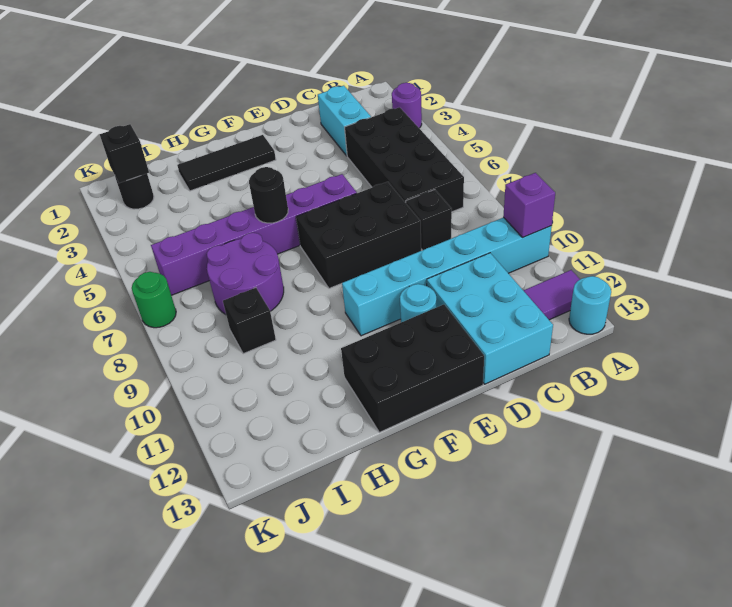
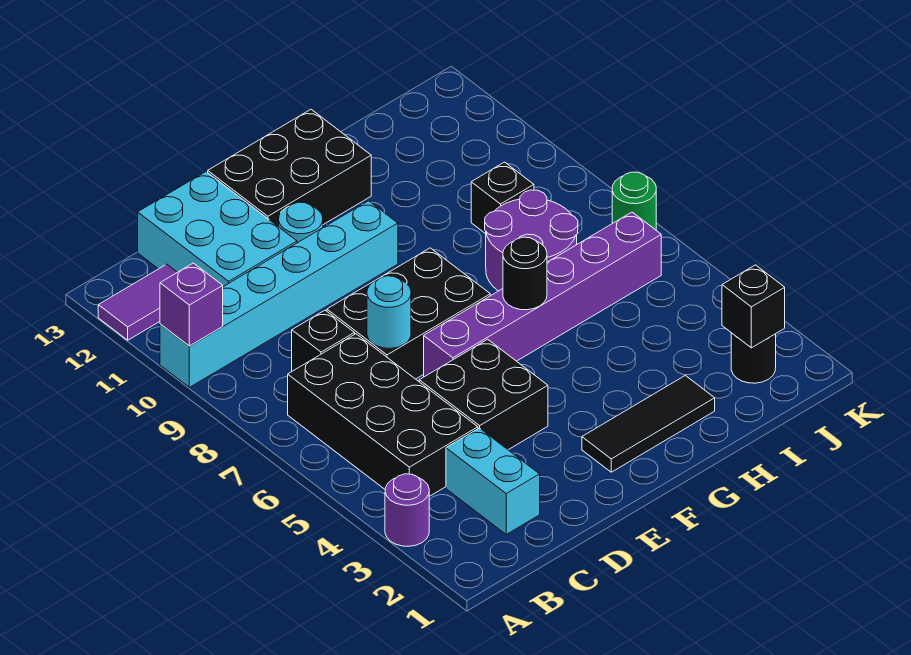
cyan round brick A13 level 1 -> cyan round brick D7 level 2
none -> black brick D4:E5 level 1

